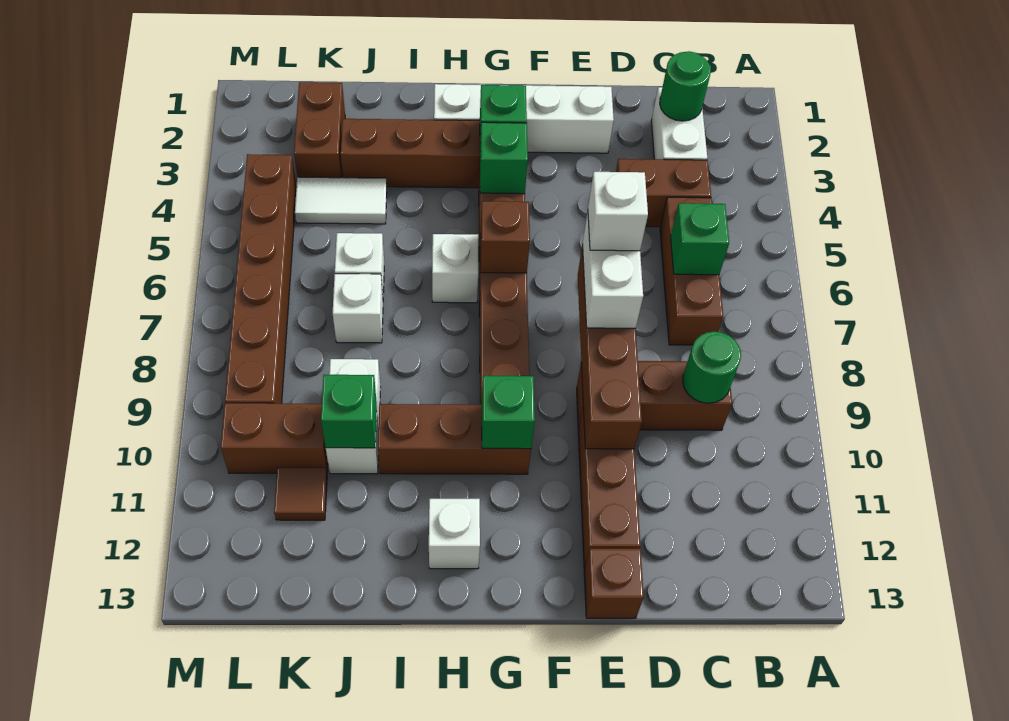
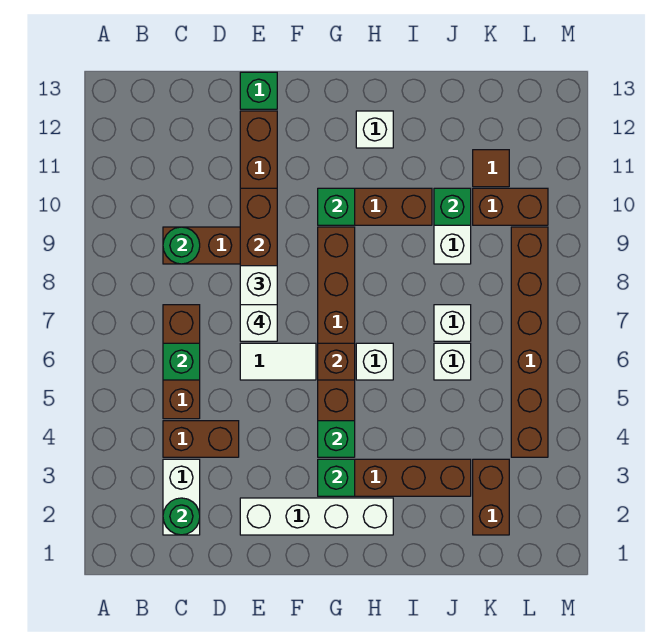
brown brick E13 level 1 -> green brick E13 level 1
white tile J4:K4 level 1 -> white tile E6:F6 level 1

